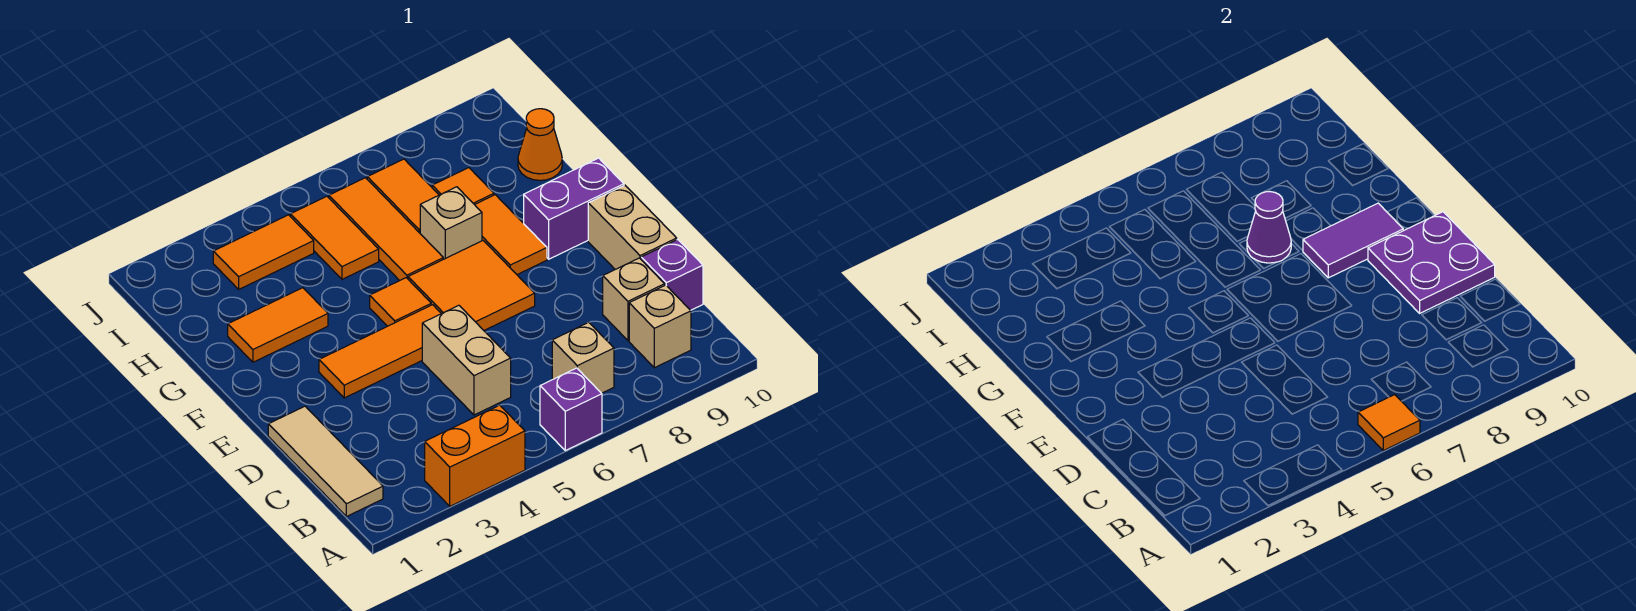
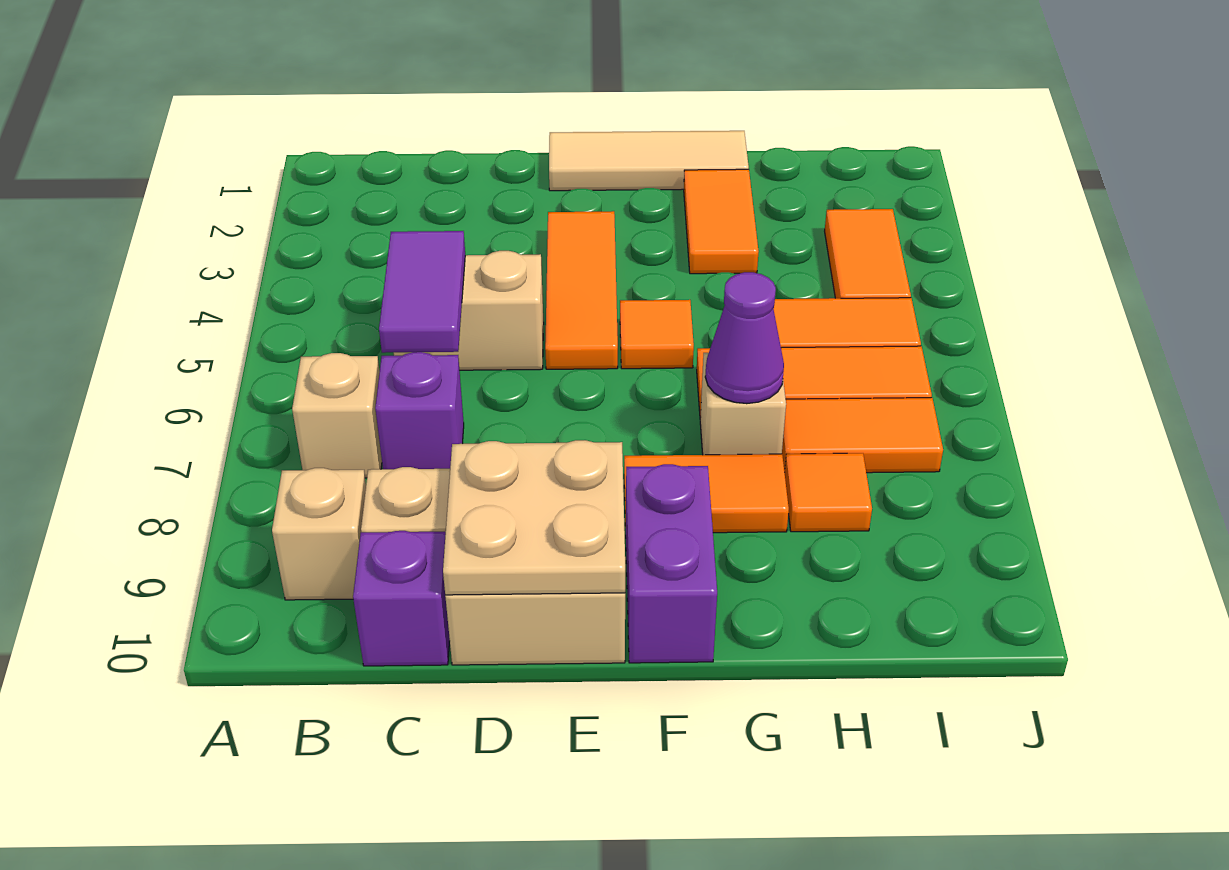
orange brick A3:A4 level 1 -> none
purple brick A6 level 1 -> purple brick C7 level 1
orange tile A6 level 2 -> none
tan tile B1:D1 level 1 -> tan tile E1:G1 level 1
purple plate D9:E10 level 2 -> tan plate D9:E10 level 2
orange tile E6:F7 level 1 -> none
purple tile F8:F9 level 2 -> purple tile C5:C6 level 2
orange cone H10 level 1 -> none

